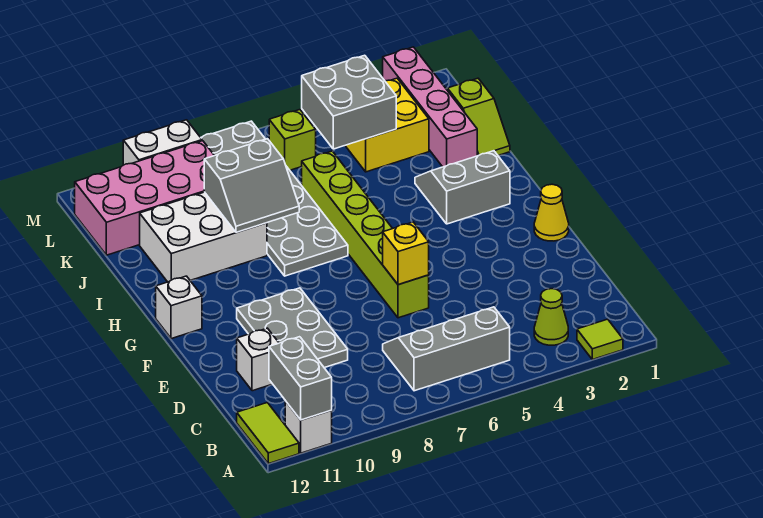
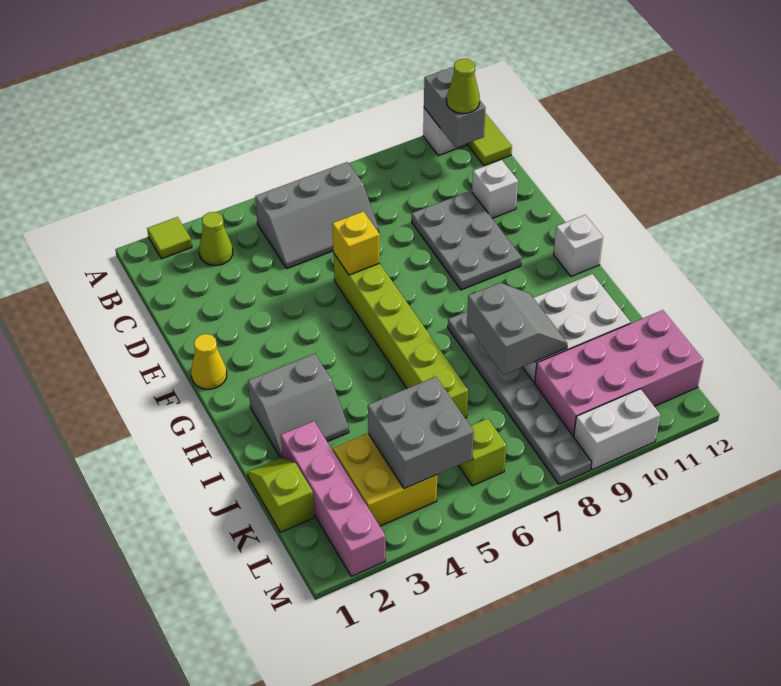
none -> lime cone B11 level 3
grey plate H7:M8 level 1 -> grey plate H8:M8 level 1
grey slope I8:J9 level 2 top J -> grey slope I8:J9 level 2 top 8

